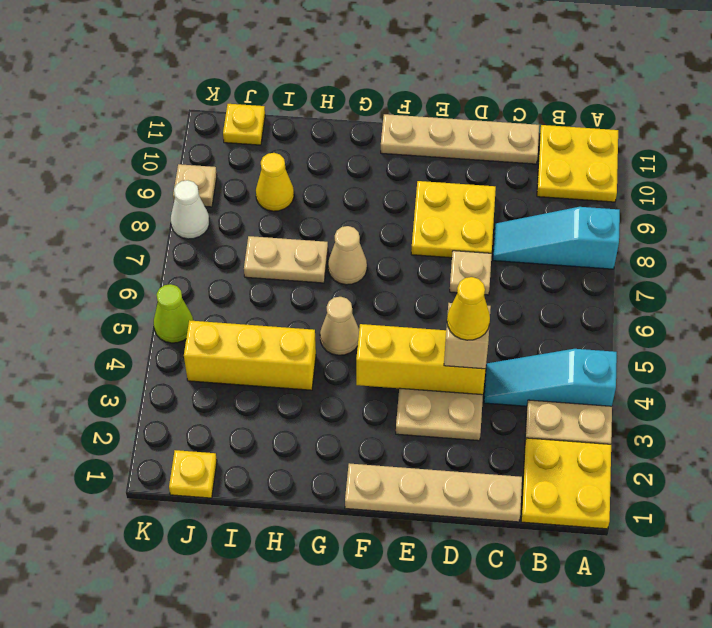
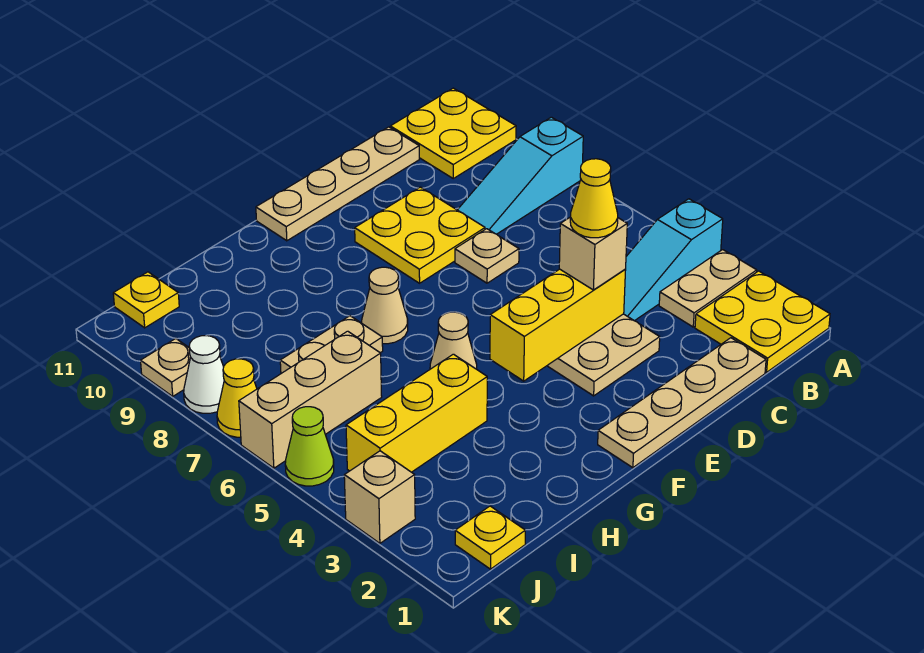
none -> tan brick I6:K6 level 1
yellow cone I9 level 1 -> yellow cone K7 level 1
none -> tan brick K3 level 1

